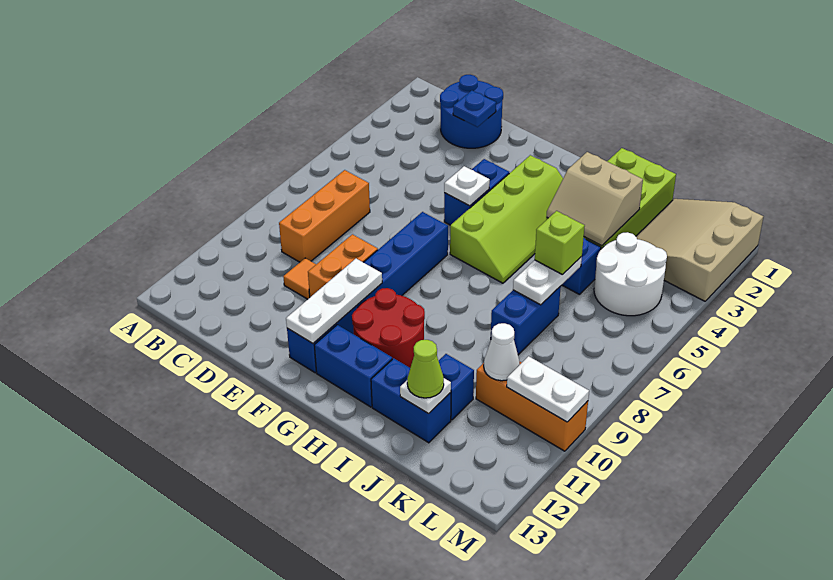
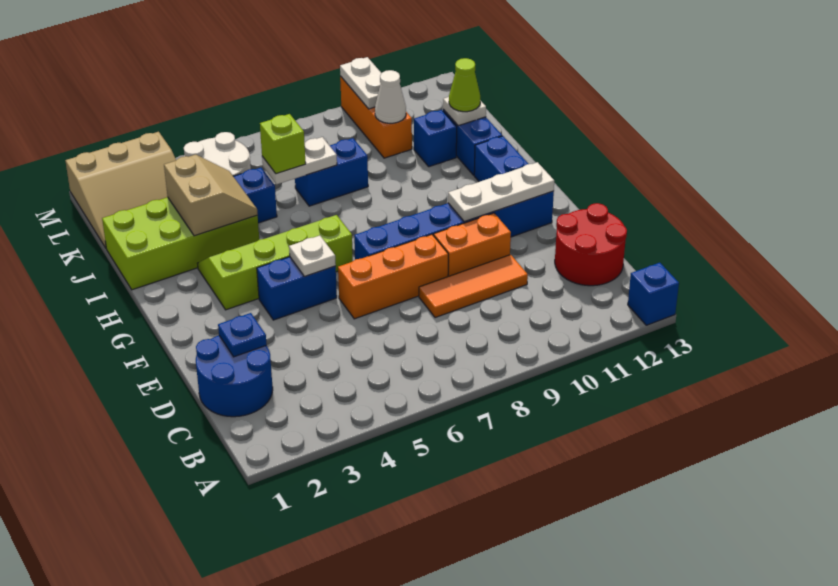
none -> blue brick A13 level 1
orange brick C7:C9 level 1 -> orange brick E6:E8 level 1
orange tile D10 level 1 -> orange tile D8:D10 level 1
red round brick G10:H11 level 1 -> red round brick C12:D13 level 1

